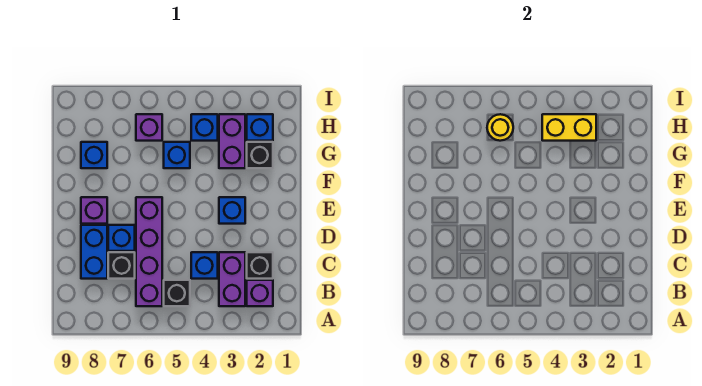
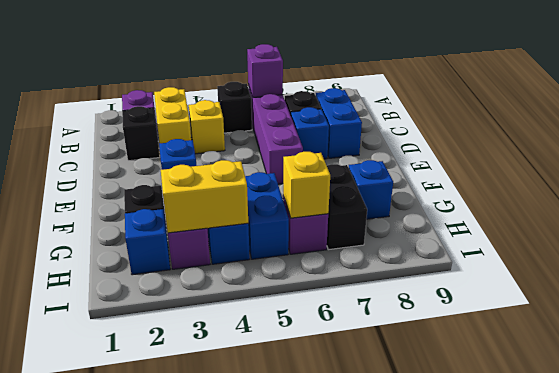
purple brick B3:C3 level 1 -> yellow brick B3:C3 level 1
blue brick C4 level 1 -> yellow brick C4 level 1
purple brick E8 level 1 -> purple brick B6 level 2
blue brick G5 level 1 -> blue brick G5:H5 level 1
none -> black brick G7:H7 level 1
yellow round brick H6 level 2 -> yellow brick H6 level 2

